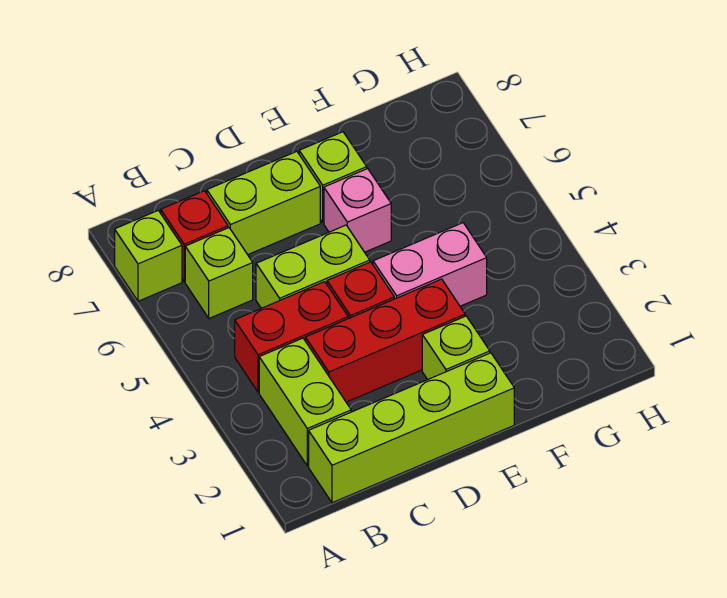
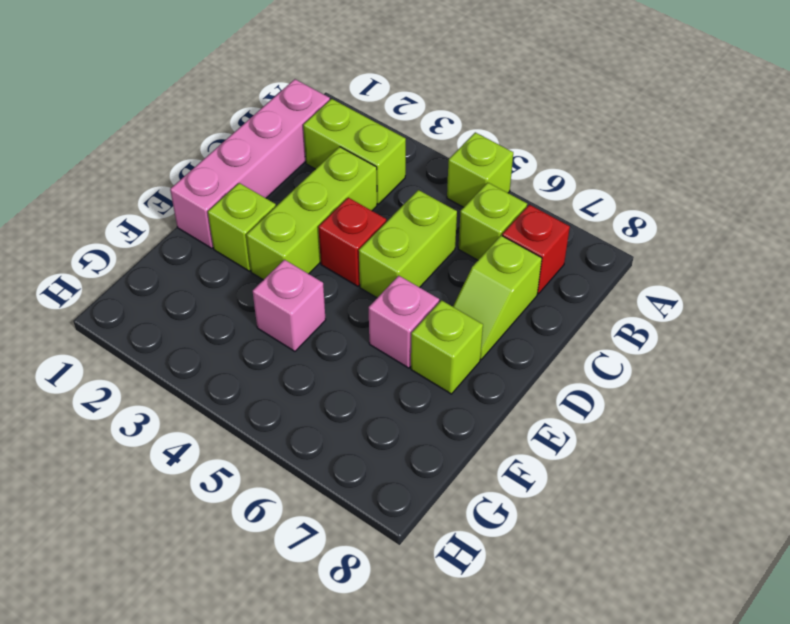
lime brick A7 level 1 -> lime brick A5 level 1
lime brick B1:E1 level 1 -> pink brick B1:E1 level 1
red brick B4:C4 level 1 -> none
red brick C3:E3 level 1 -> lime brick C3:E3 level 1
lime brick C7:D7 level 1 -> lime slope C7:D7 level 1 top C
pink brick E4:F4 level 1 -> pink brick F4 level 1

